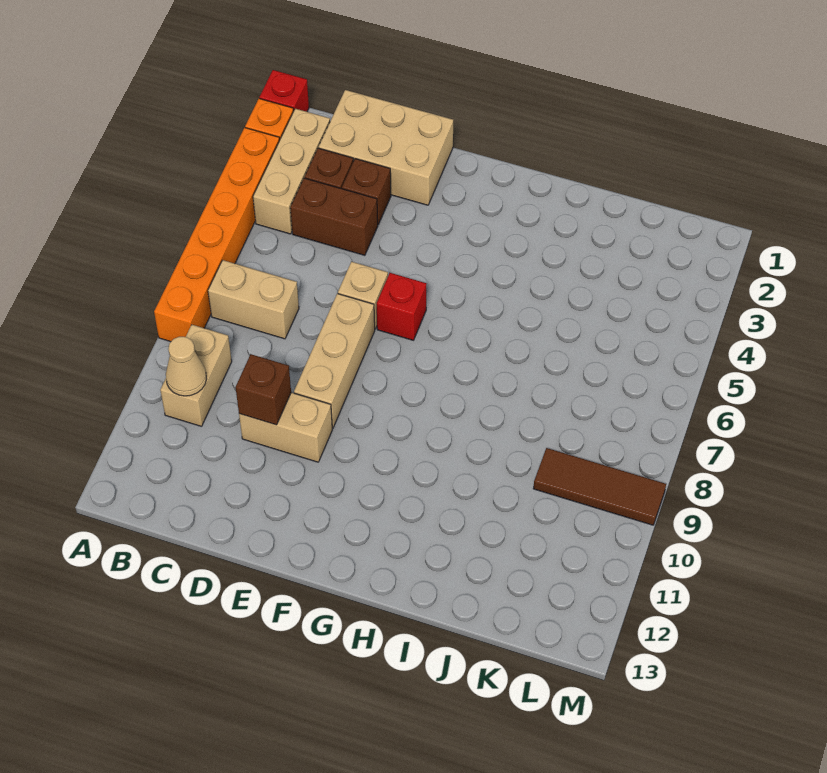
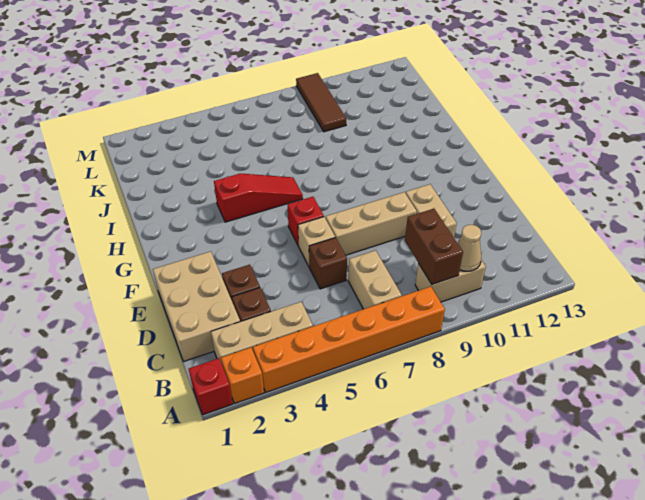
brown brick C4:D4 level 1 -> brown brick B9:C9 level 2
brown brick D10 level 2 -> brown brick D6 level 1
none -> red slope H4:H6 level 1 top 4

